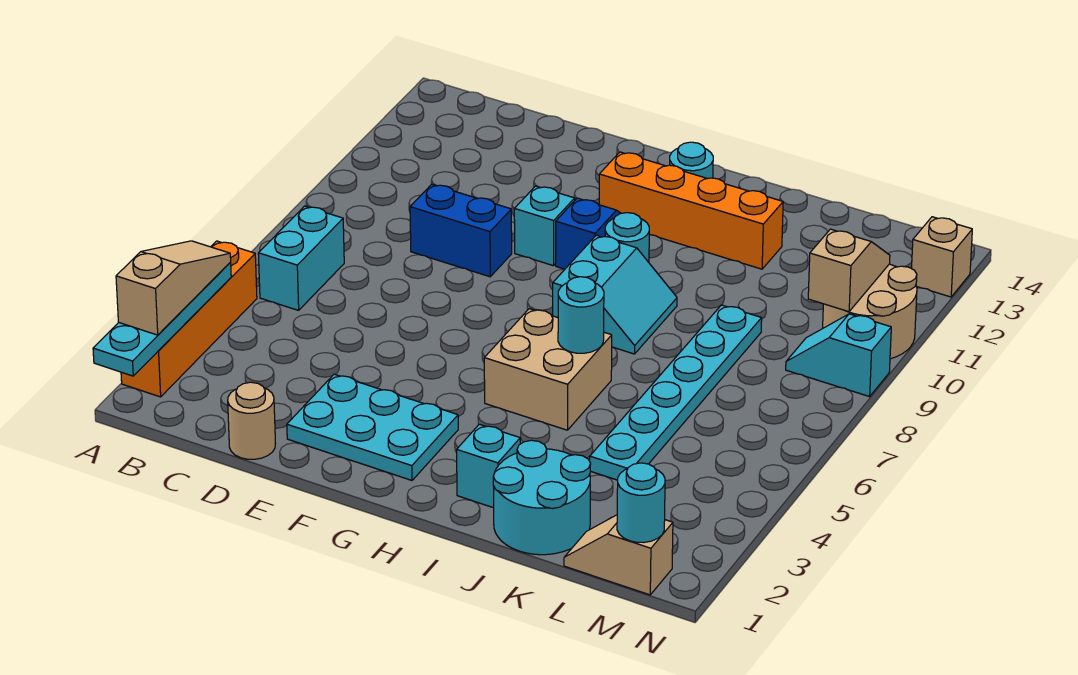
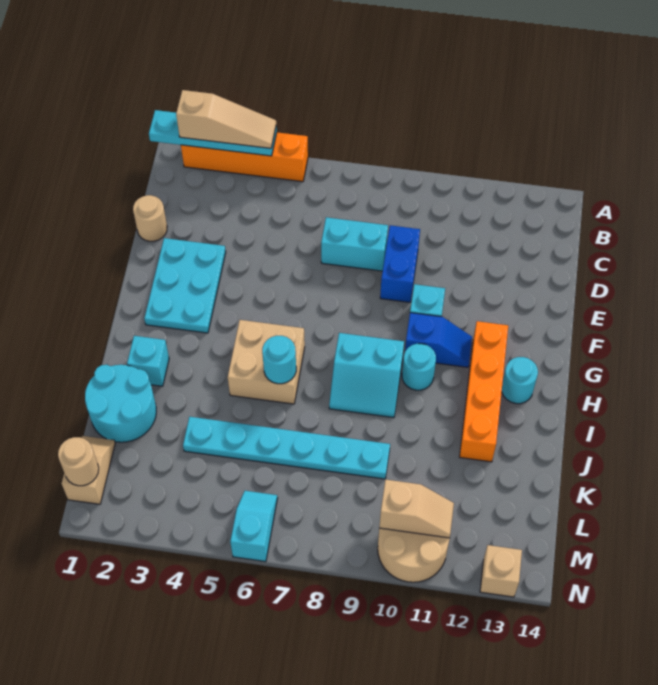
cyan brick B6:B7 level 1 -> cyan brick D7:D8 level 1
cyan round brick M1 level 2 -> tan round brick M1 level 2
cyan slope M9:N9 level 1 top N -> cyan slope M6:N6 level 1 top N

